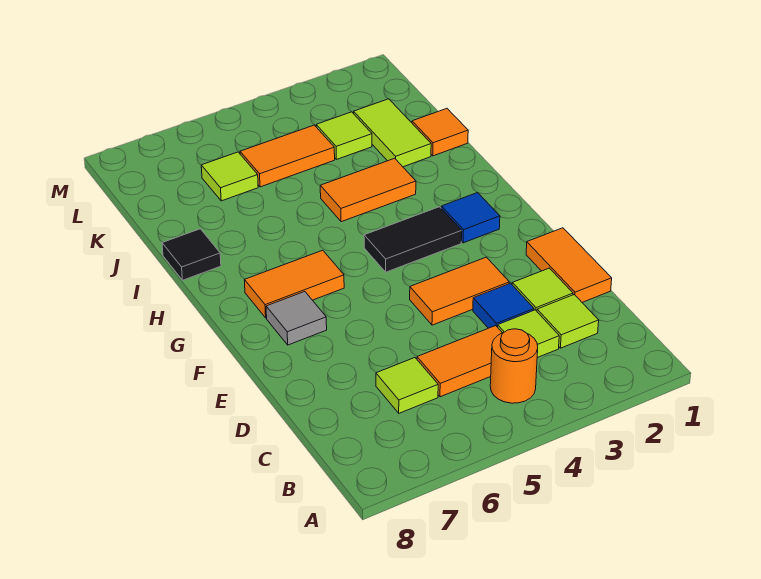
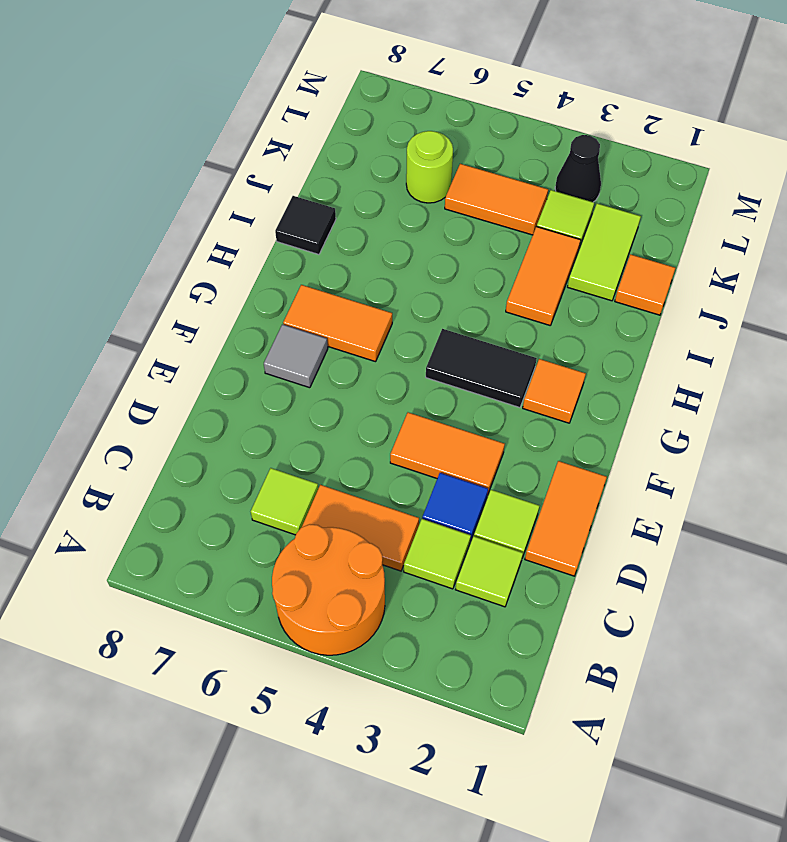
orange round brick B4 level 1 -> orange round brick A4:B5 level 1
blue tile G2 level 1 -> orange tile G2 level 1
orange tile I3:I4 level 1 -> orange tile I3:J3 level 1
lime tile K6 level 1 -> lime round brick K6 level 1
none -> black cone L3 level 1

